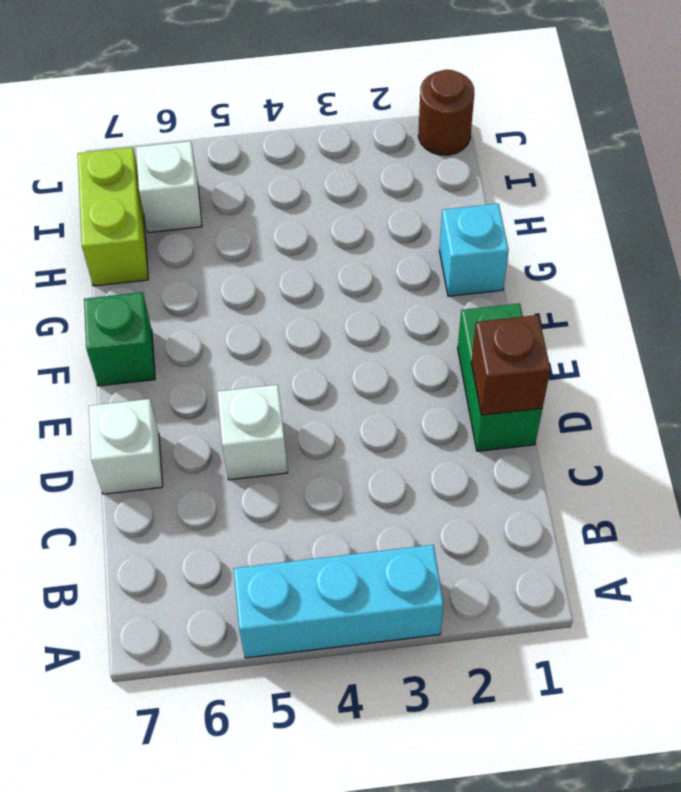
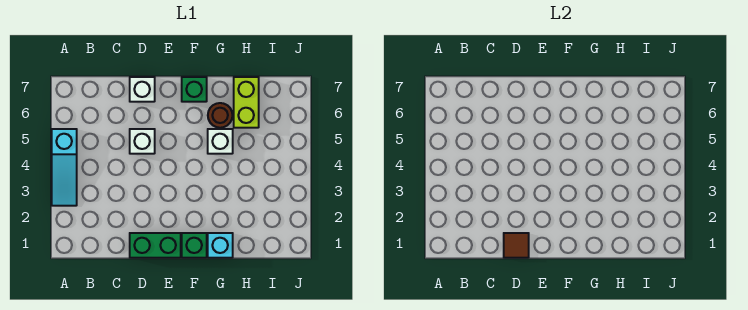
cyan brick A3:A5 level 1 -> cyan slope A3:A5 level 1 top 5
brown brick D1 level 2 -> brown tile D1 level 2
none -> green brick F1 level 1
lime brick H7:I7 level 1 -> lime brick H6:H7 level 1
white brick I6 level 1 -> white brick G5 level 1
brown round brick J1 level 1 -> brown round brick G6 level 1

